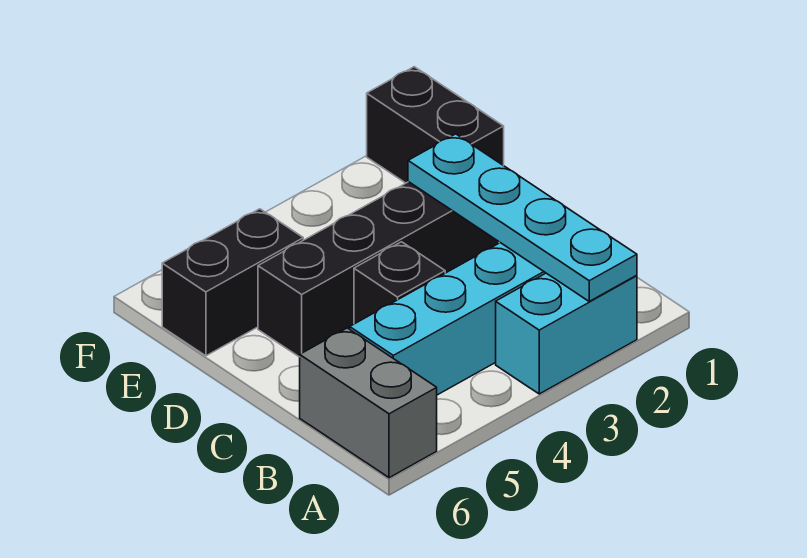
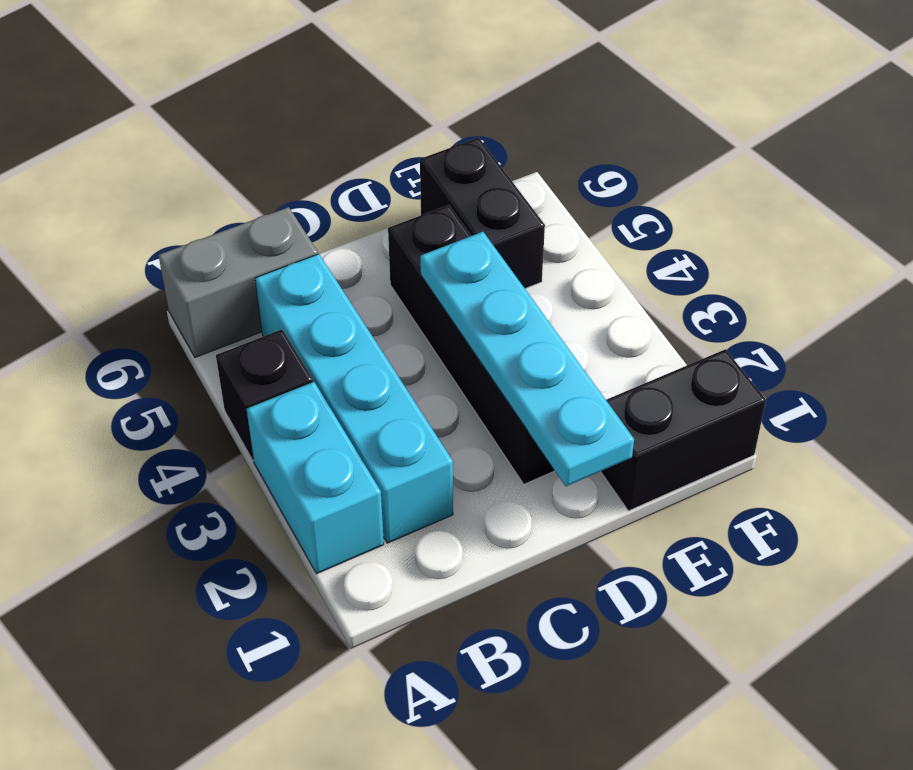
cyan plate A2:D2 level 2 -> cyan plate D1:D4 level 2
black brick C4 level 1 -> black brick A4 level 1

